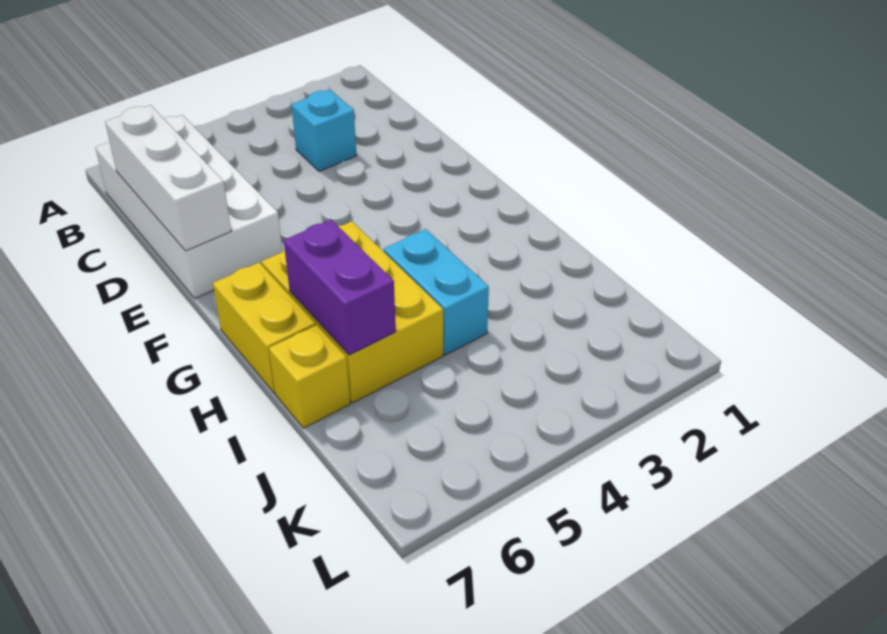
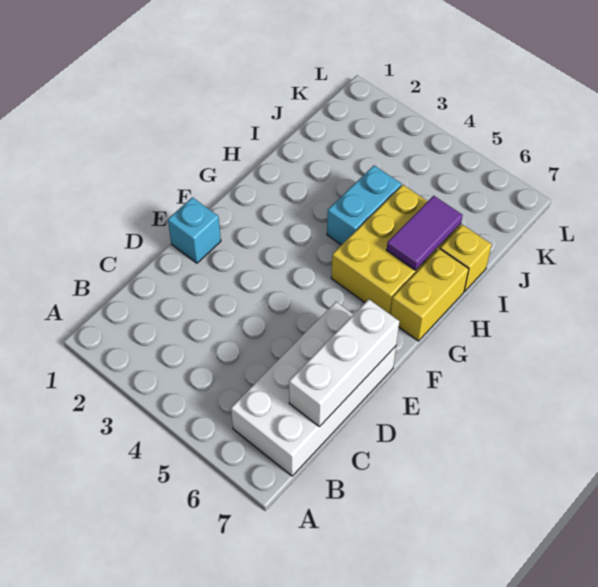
cyan brick C3 level 1 -> cyan brick E1 level 1
purple brick H6:I6 level 2 -> purple tile H6:I6 level 2

